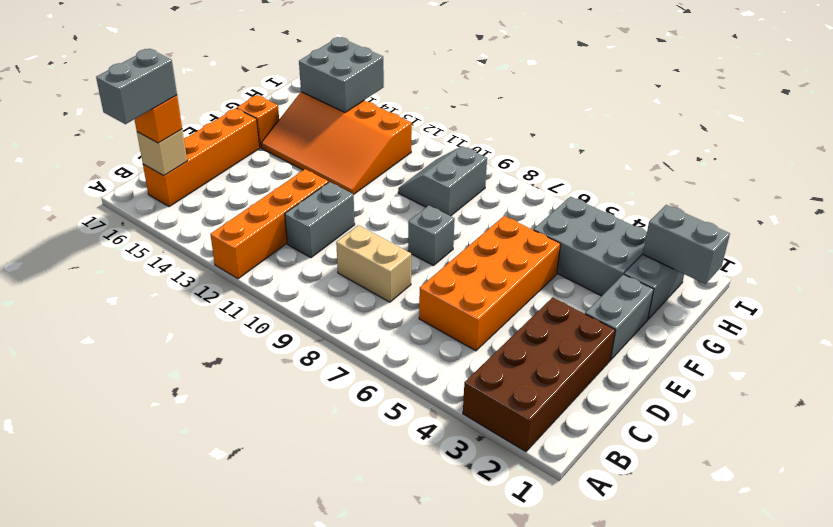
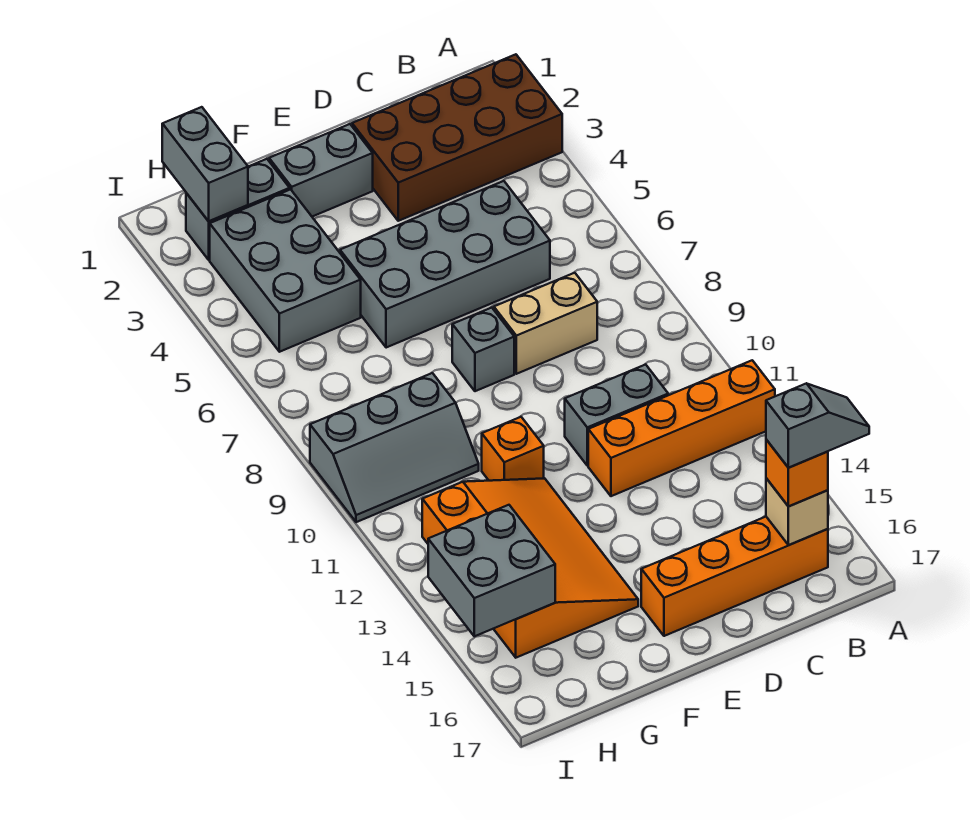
grey brick A16:B16 level 4 -> grey slope A16:B16 level 4 top B
orange brick C5:F6 level 1 -> grey brick C5:F6 level 1
tan brick C8:C9 level 1 -> tan brick C8:D8 level 1
orange brick F16 level 1 -> orange brick F11 level 1
grey slope G9:H10 level 1 top 9 -> grey slope G9:I10 level 1 top 9

